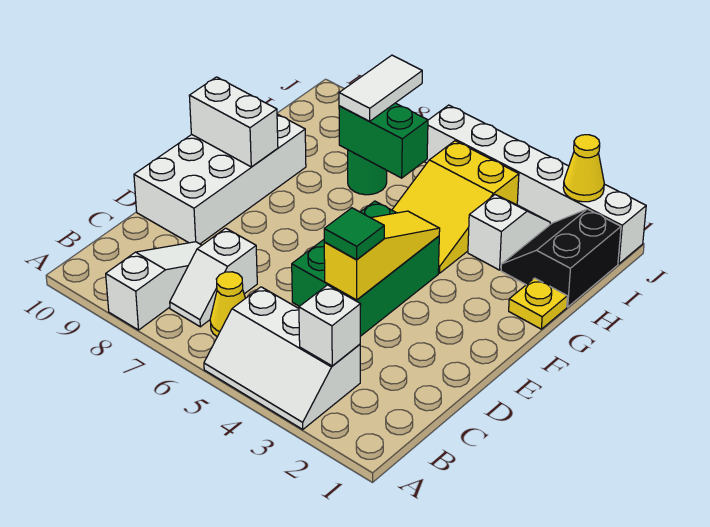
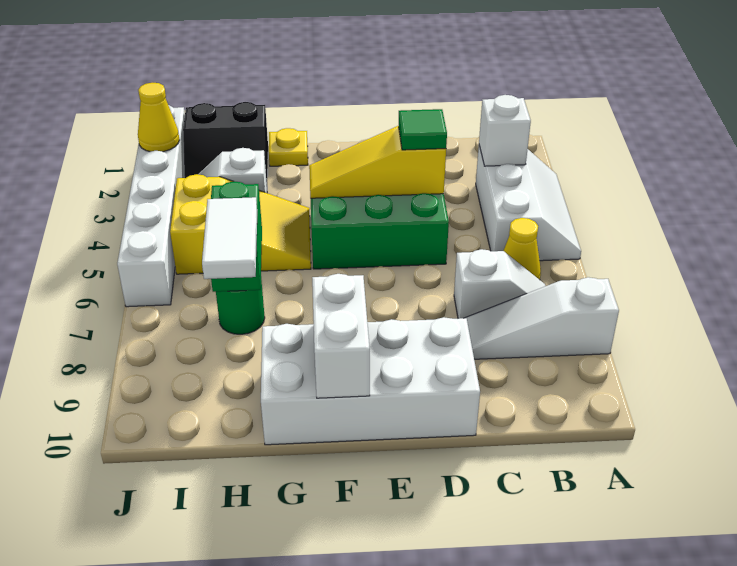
white tile H7:I7 level 3 -> white tile H7:H8 level 3

